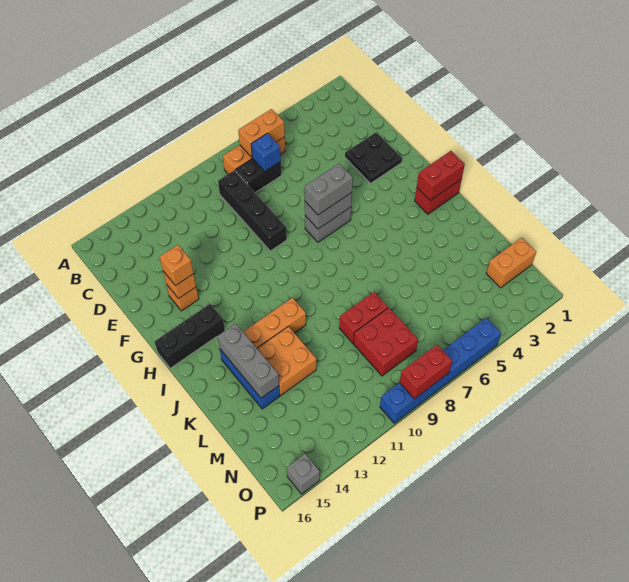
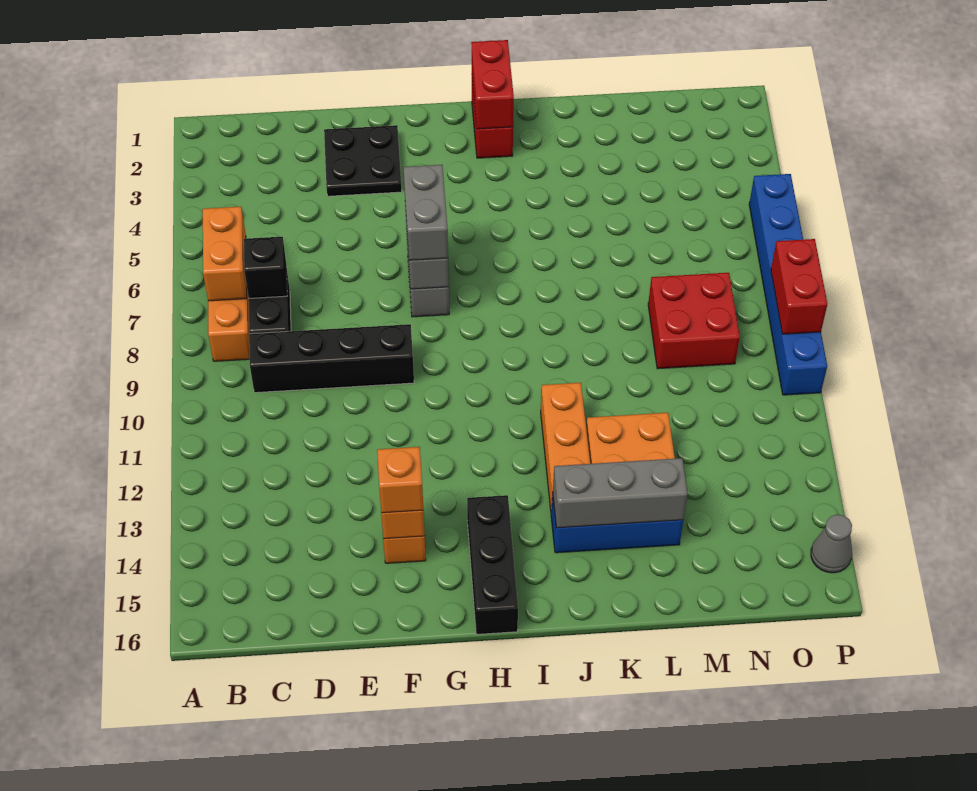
blue brick C7 level 2 -> black brick C7 level 2
red brick L8:L9 level 1 -> none
orange brick N1:N2 level 1 -> none
grey brick P15 level 1 -> grey cone P15 level 1

